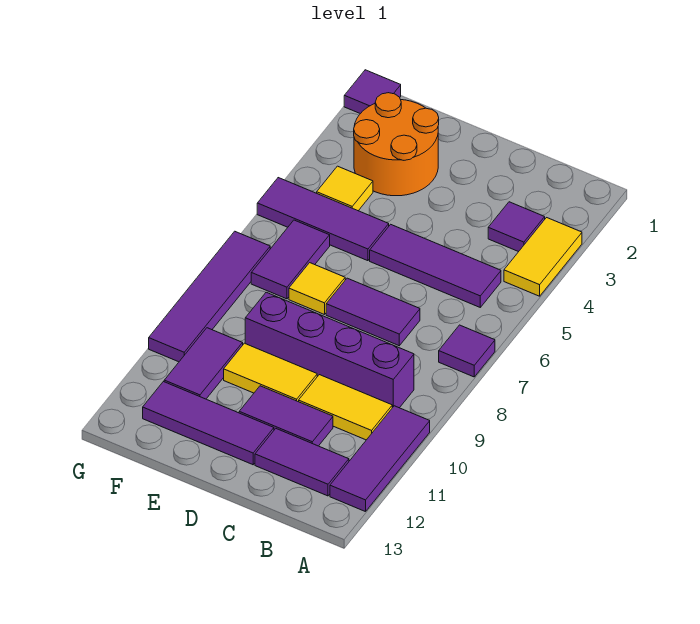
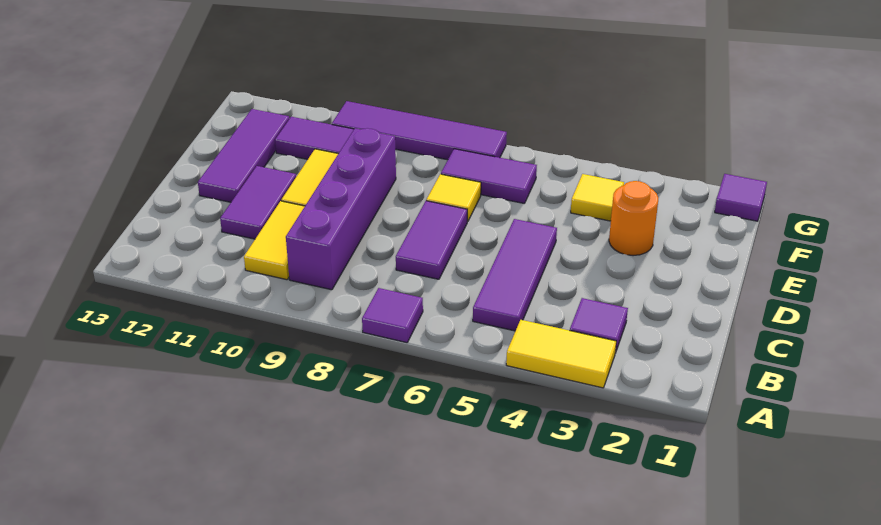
purple tile A10:A12 level 1 -> none
purple tile B12:C12 level 1 -> none
orange round brick E2:F3 level 1 -> orange round brick E3 level 1
purple tile E5:G5 level 1 -> none

